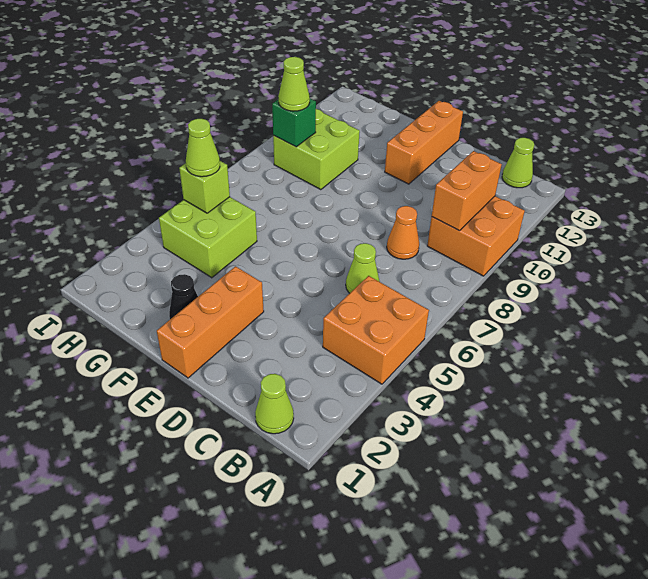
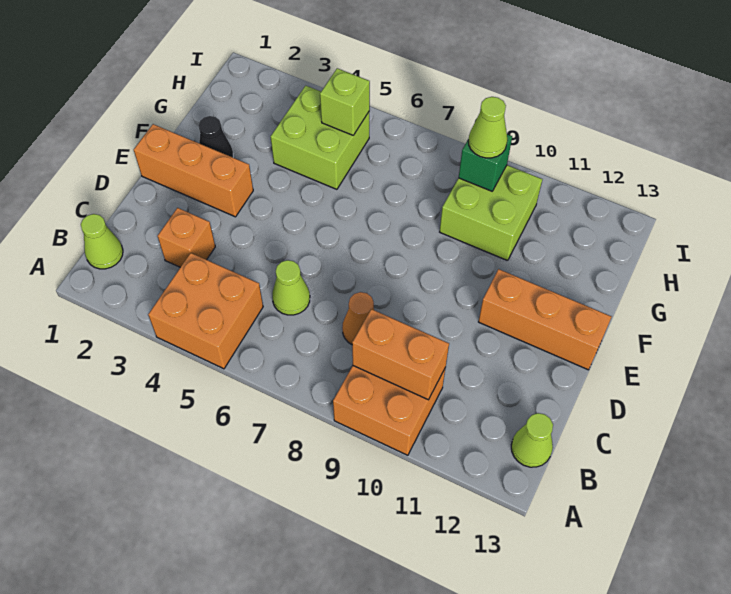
none -> orange brick C3 level 1
lime cone H5 level 3 -> none

